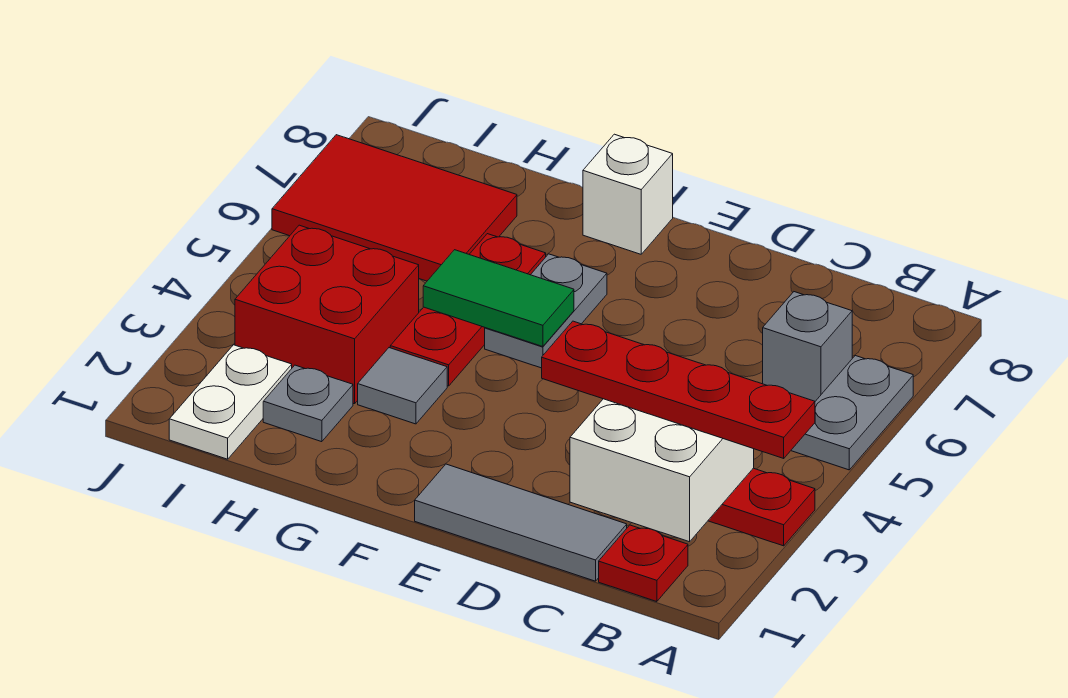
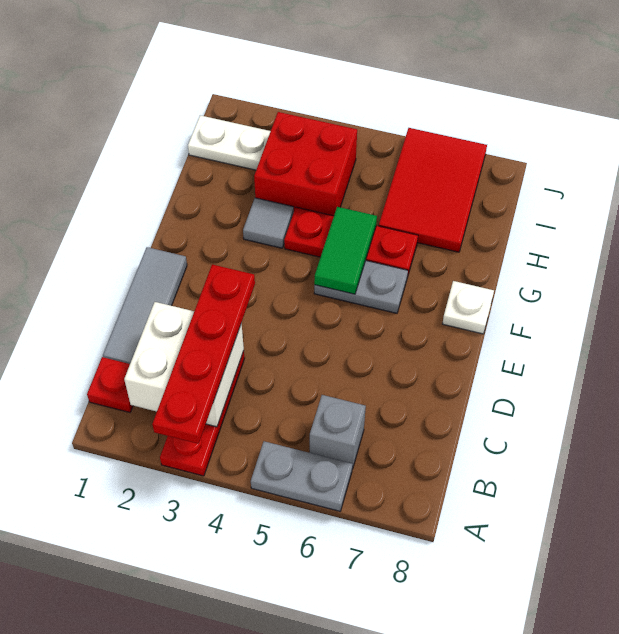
white brick F8 level 1 -> white plate F8 level 1
grey plate H2 level 1 -> none

